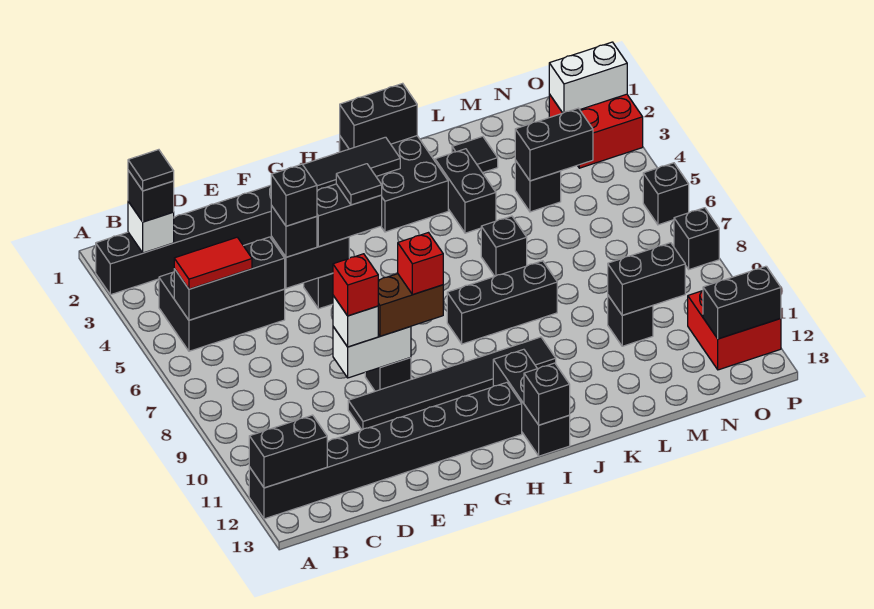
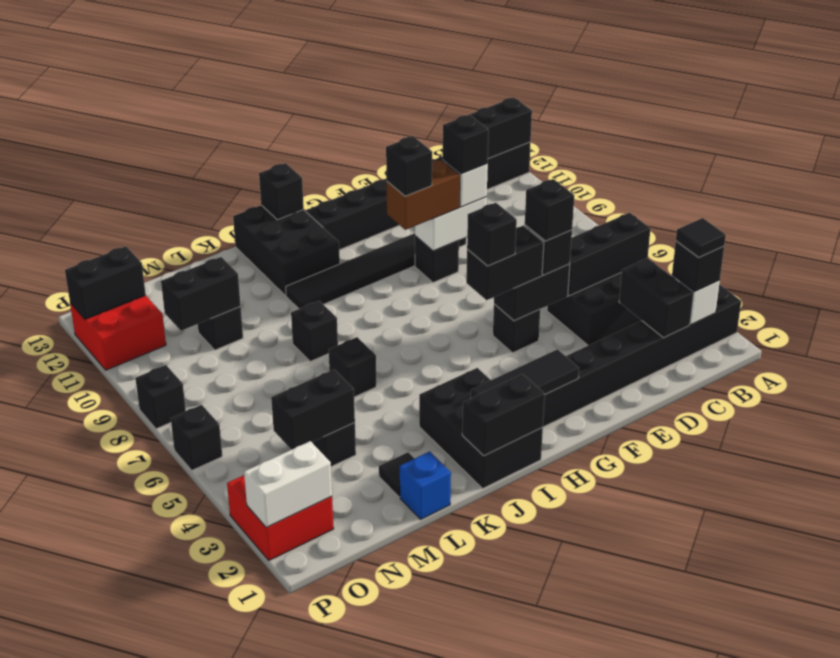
red tile B5:C5 level 3 -> none
red brick E9 level 4 -> black brick E9 level 4
black tile G5 level 4 -> black brick G5 level 4
red brick G9 level 4 -> black brick G9 level 4
black brick I8:K8 level 1 -> black brick K8 level 1
black brick I11:I13 level 1 -> black brick I11:J13 level 1
black brick K3:K4 level 1 -> black brick C2:C3 level 2
none -> blue brick L1 level 1

